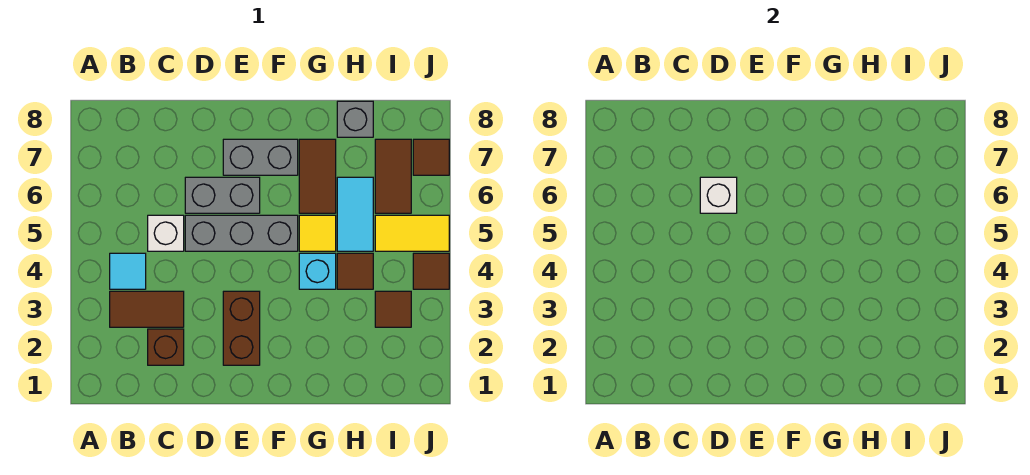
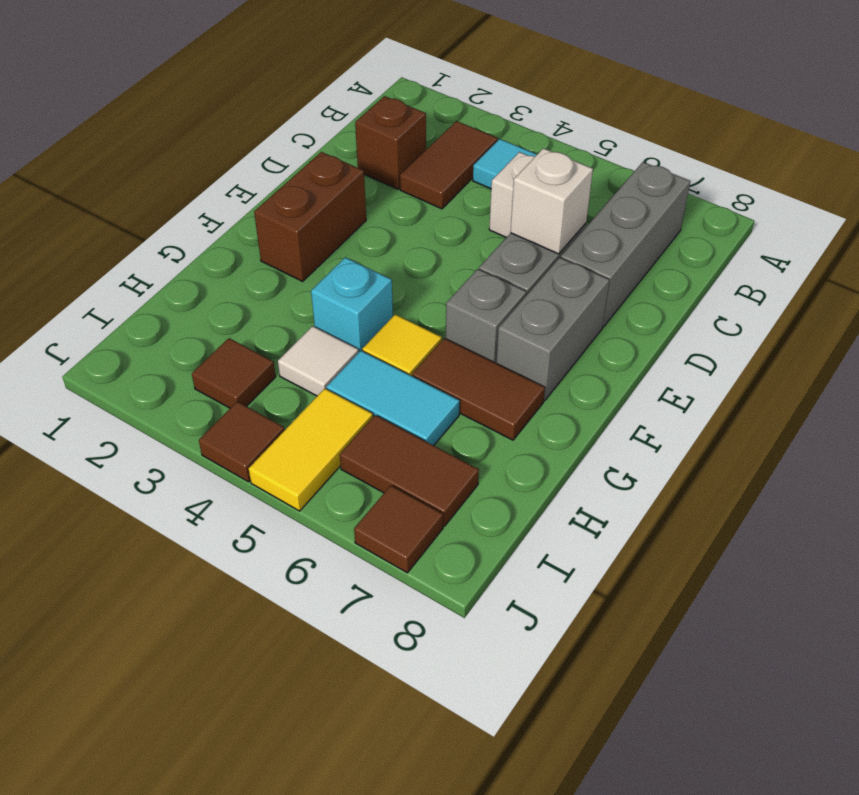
grey brick D5:F5 level 1 -> grey brick B7:D7 level 1
brown brick E2:E3 level 1 -> brown brick E2:F2 level 1
brown tile H4 level 1 -> white tile H4 level 1
grey brick H8 level 1 -> grey brick F6 level 1

